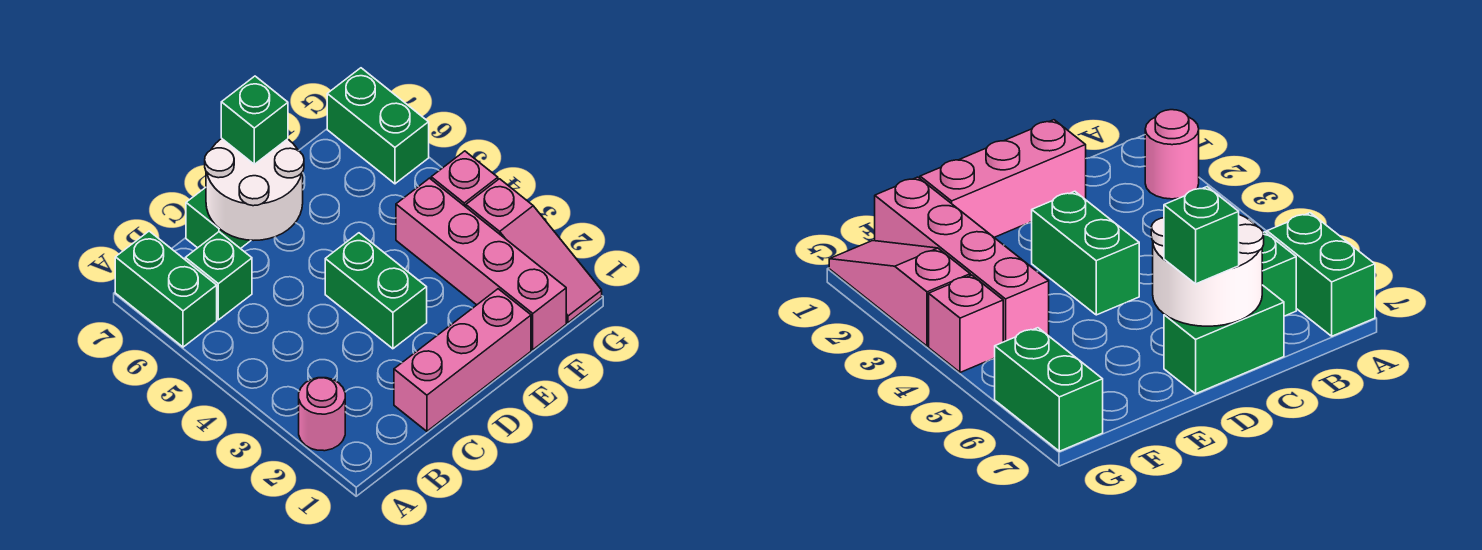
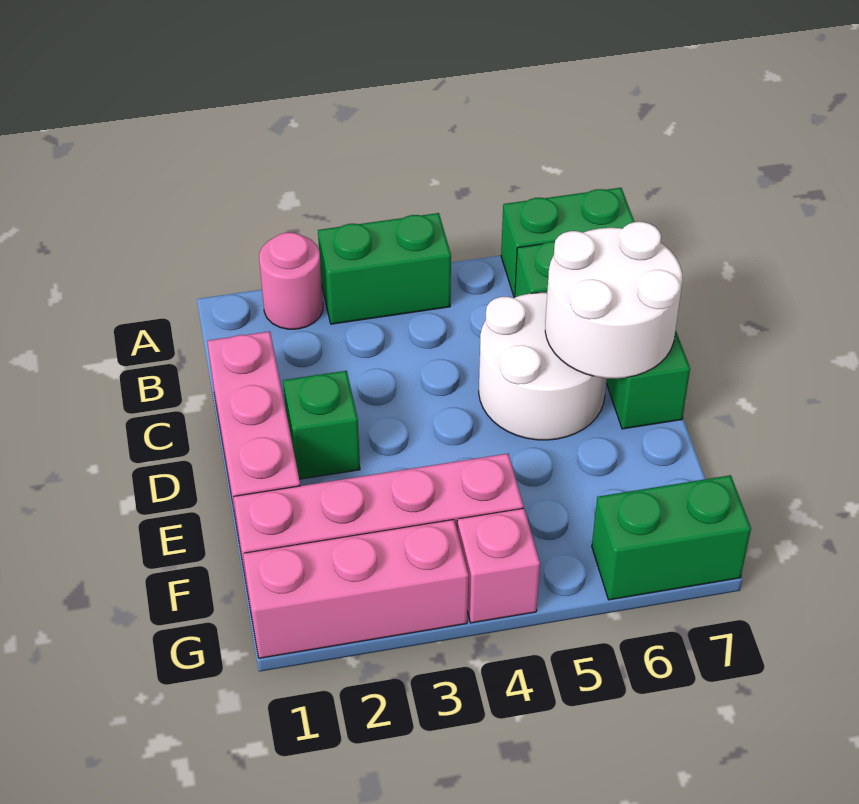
none -> white round brick C5:D6 level 1
green brick D3:D4 level 1 -> green brick A3:A4 level 1
green brick D7 level 3 -> green brick D2 level 1
pink slope G1:G3 level 1 top 3 -> pink brick G1:G3 level 1

